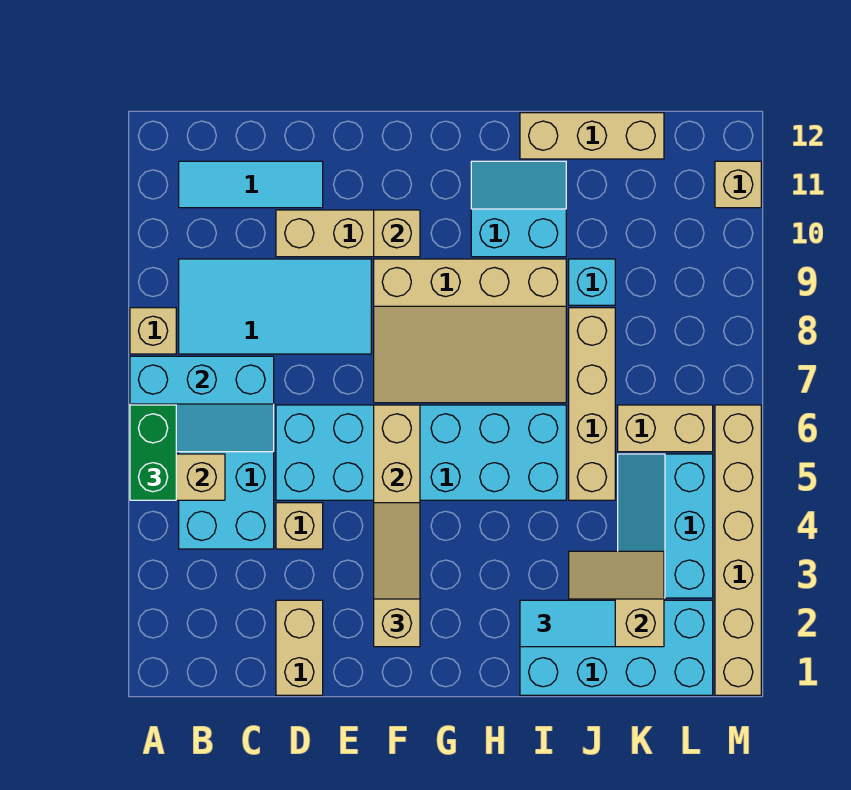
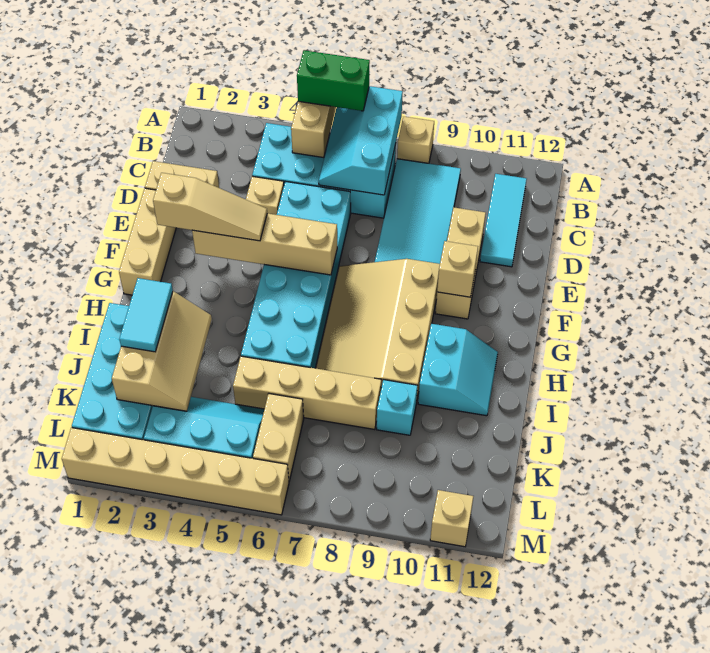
tan brick I12:K12 level 1 -> tan brick E1:G1 level 1
tan slope J2:K3 level 2 top 2 -> tan slope I2:K3 level 2 top 2

